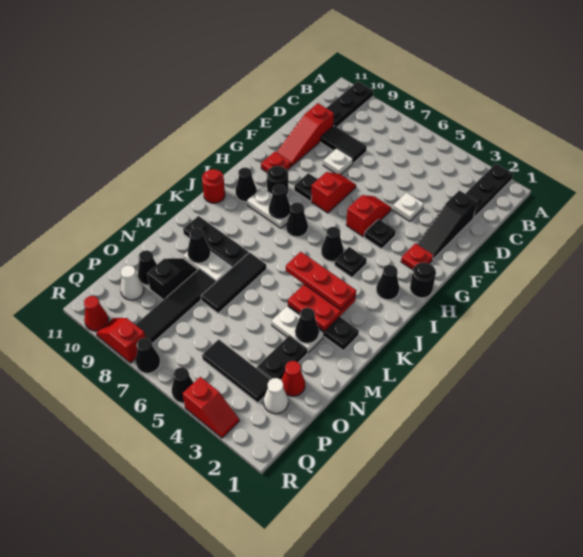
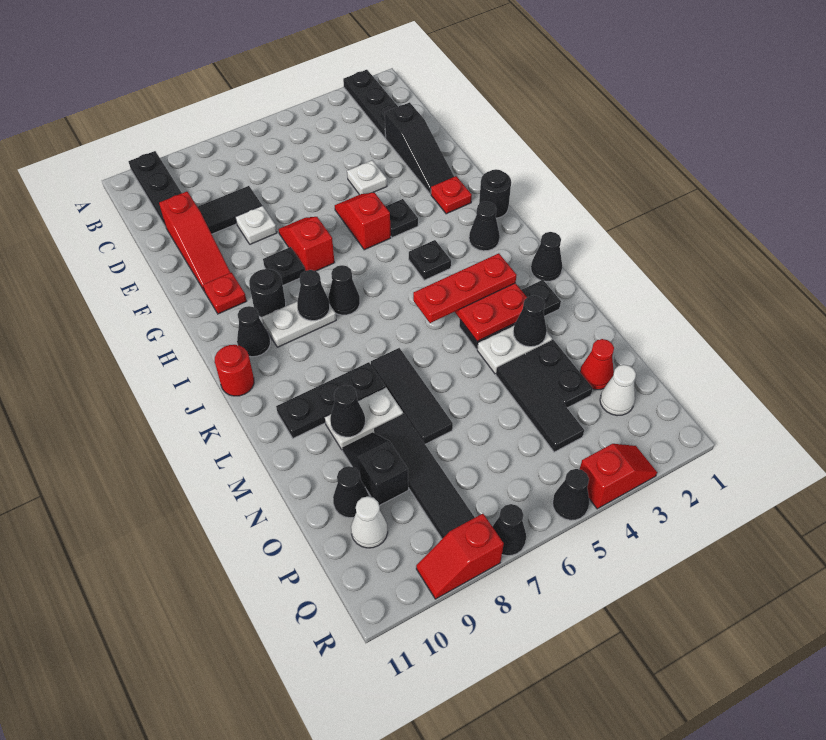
black cone I5 level 1 -> black cone K1 level 1
black tile P3:P5 level 1 -> black tile N4:P4 level 1
red cone R10 level 1 -> none

